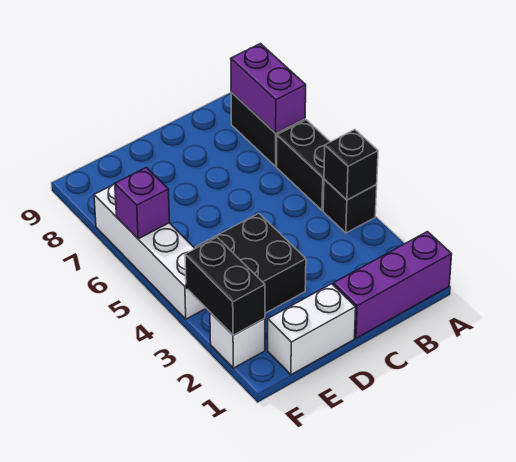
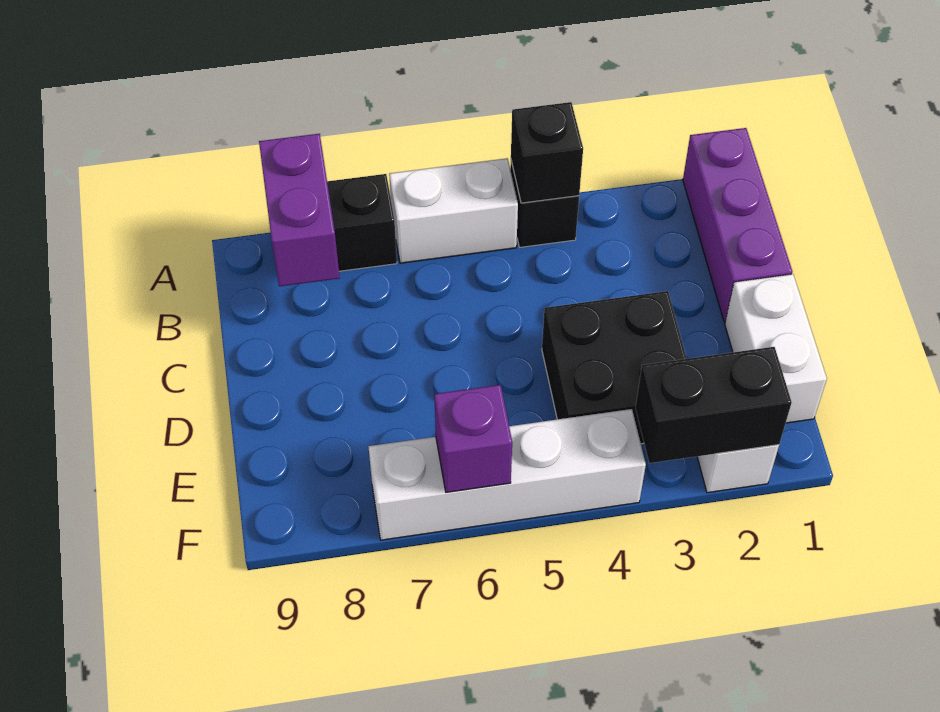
black brick A5:A6 level 1 -> white brick A5:A6 level 1
purple brick A7:A8 level 2 -> purple brick A8:B8 level 2

